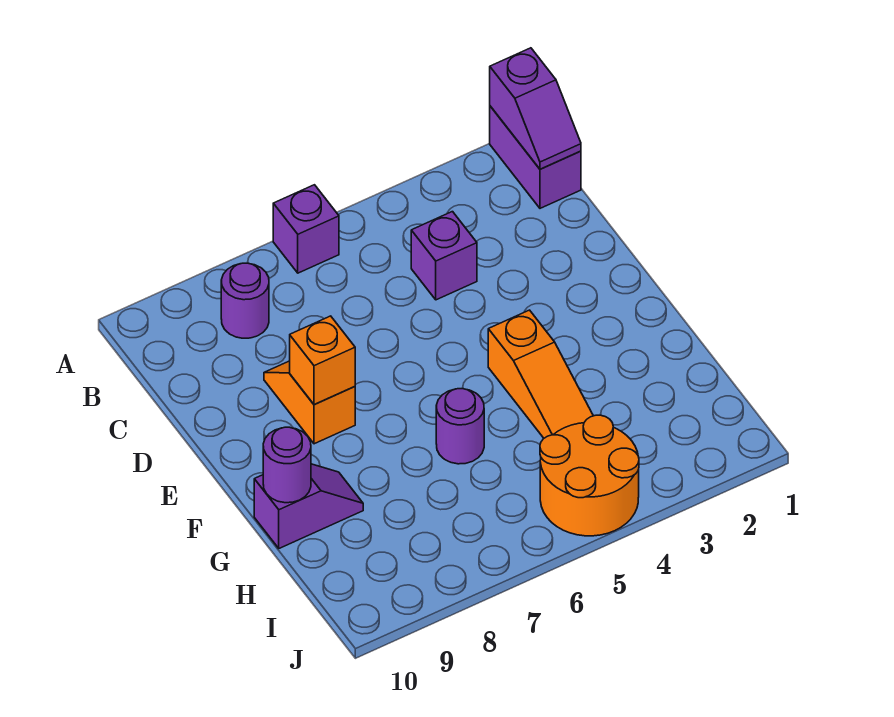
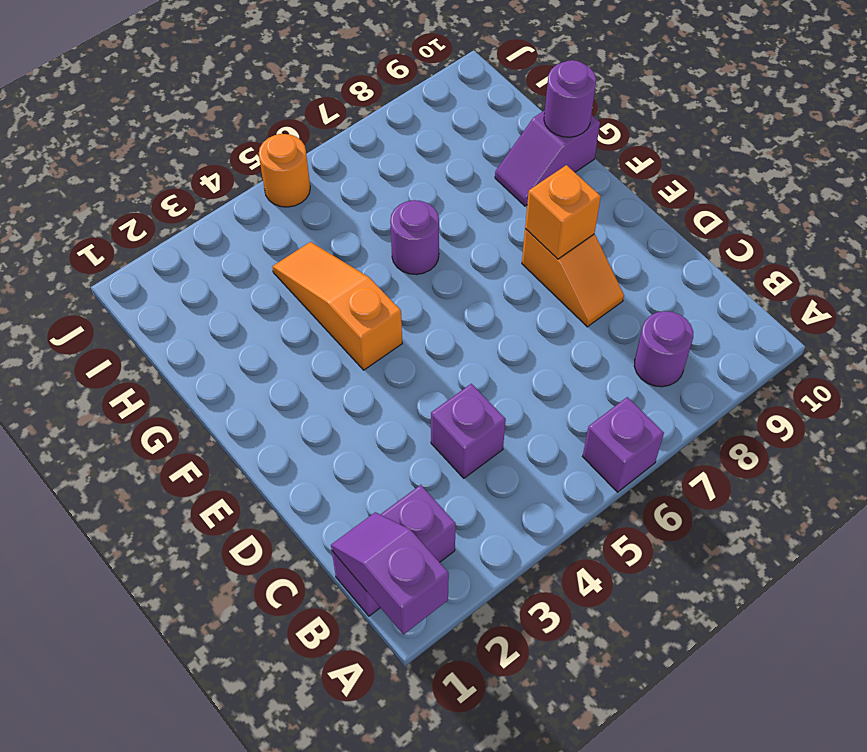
purple brick A1:B1 level 1 -> purple brick B1:B2 level 1
orange round brick I4:J5 level 1 -> orange round brick J5 level 1

